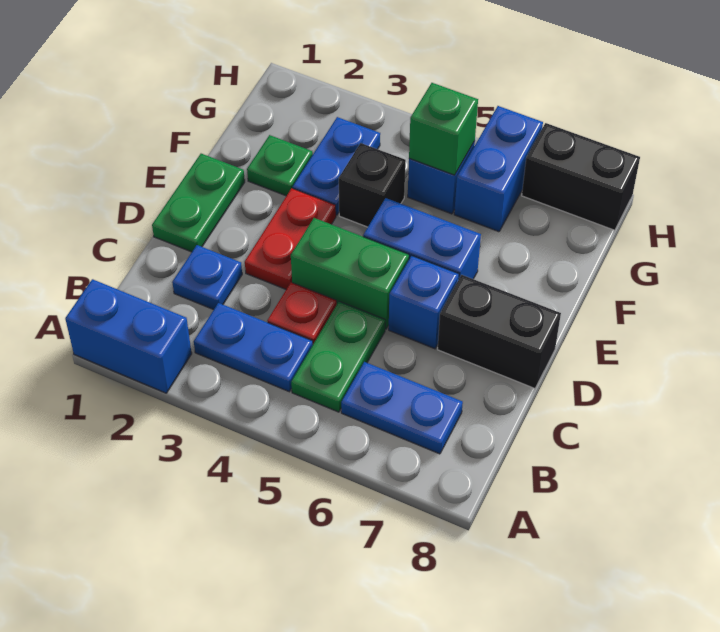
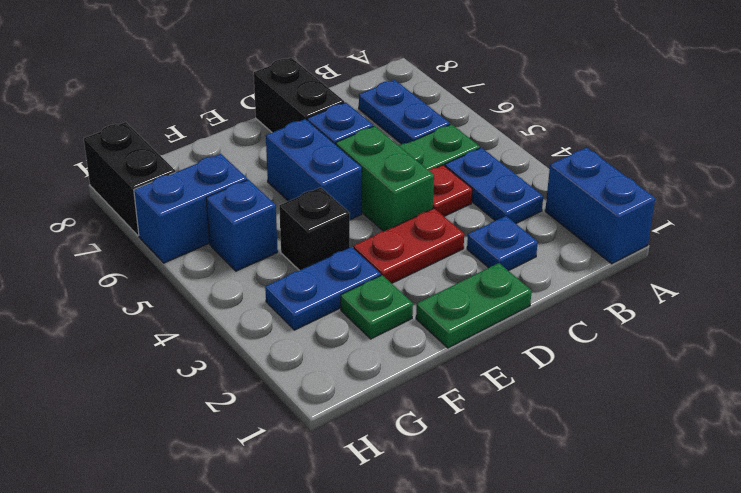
green brick G5 level 2 -> none

